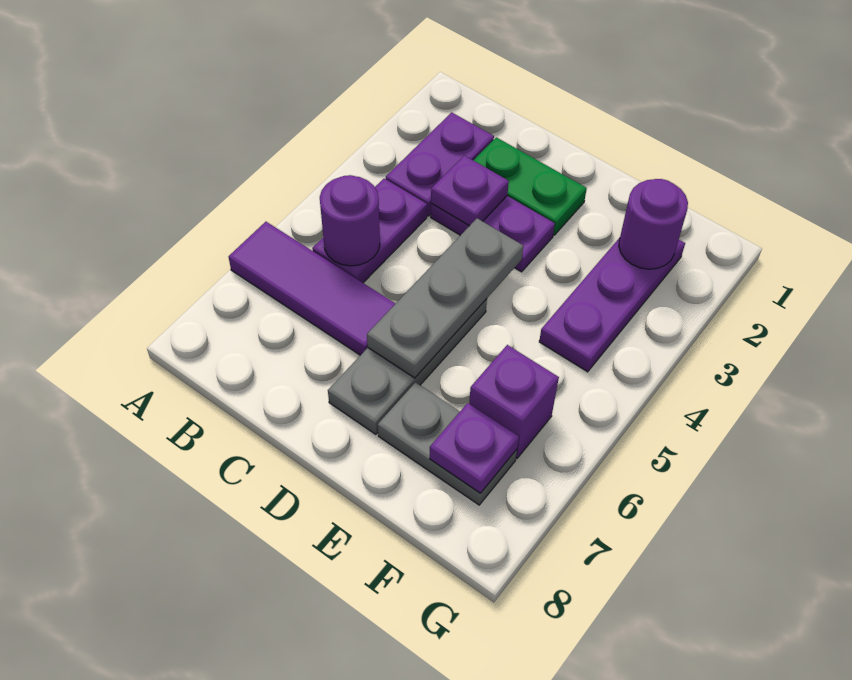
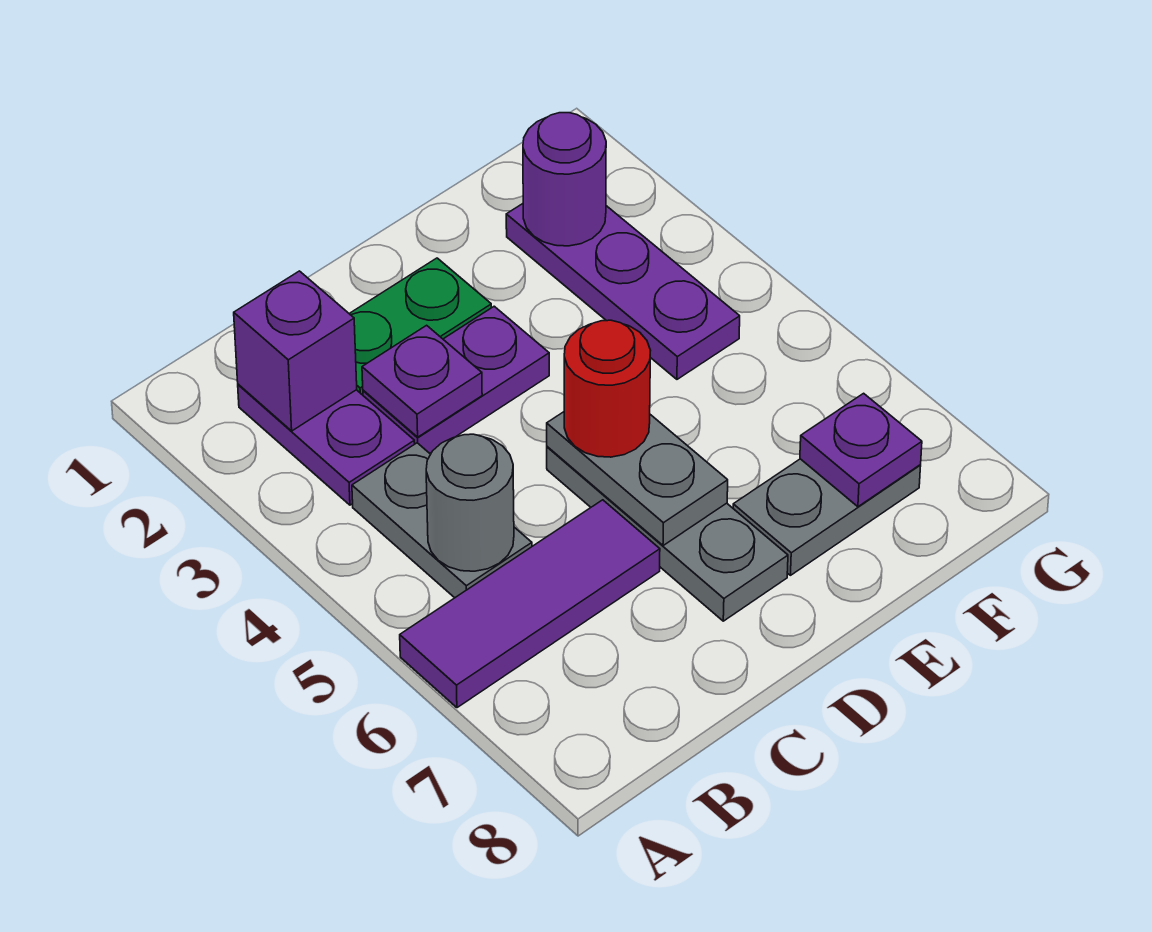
purple plate B4:B5 level 1 -> grey plate B4:B5 level 1
purple round brick B5 level 2 -> grey round brick B5 level 2
grey plate D4:D6 level 2 -> grey plate D5:D6 level 2
none -> red round brick D5 level 3
purple brick F6 level 1 -> purple brick B2 level 2

